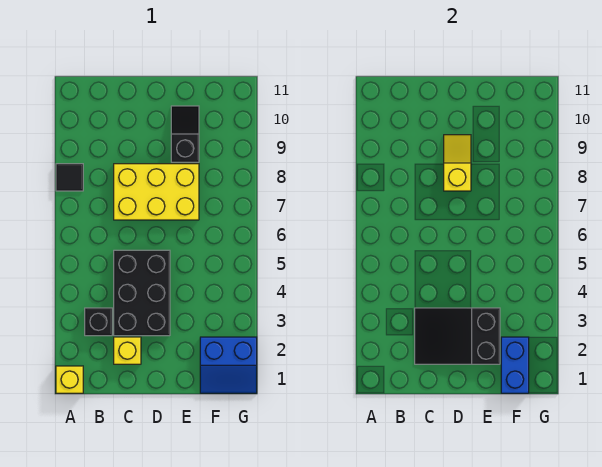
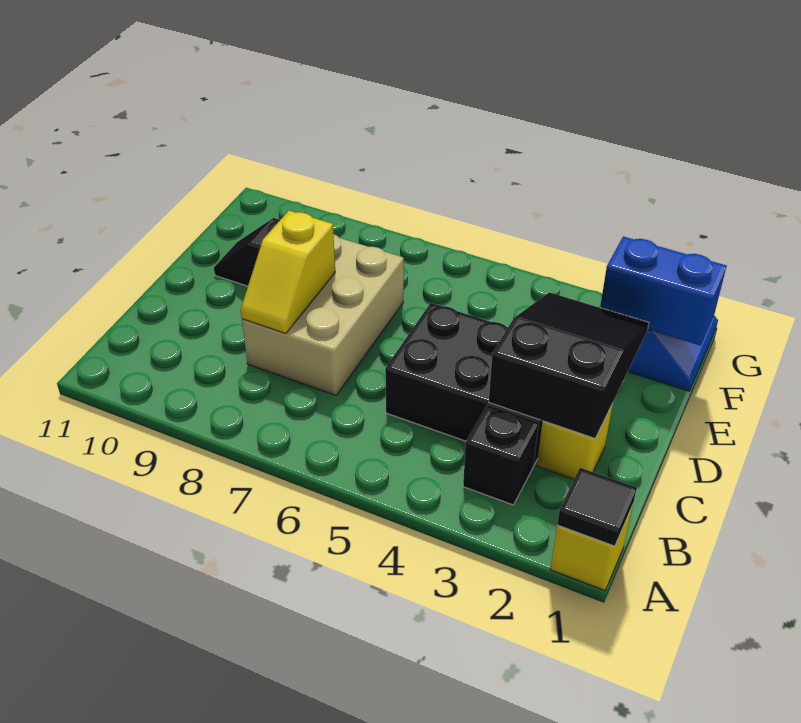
black tile A8 level 1 -> black tile A1 level 2
black slope C2:E3 level 2 top E -> black slope C2:E3 level 2 top C
yellow brick C7:E8 level 1 -> tan brick C7:E8 level 1
yellow slope D8:D9 level 2 top 8 -> yellow slope C8:D8 level 2 top D

